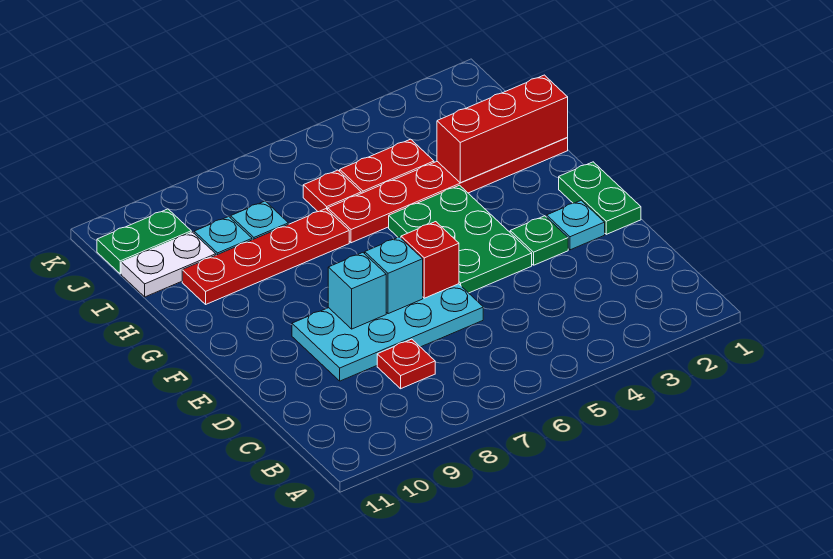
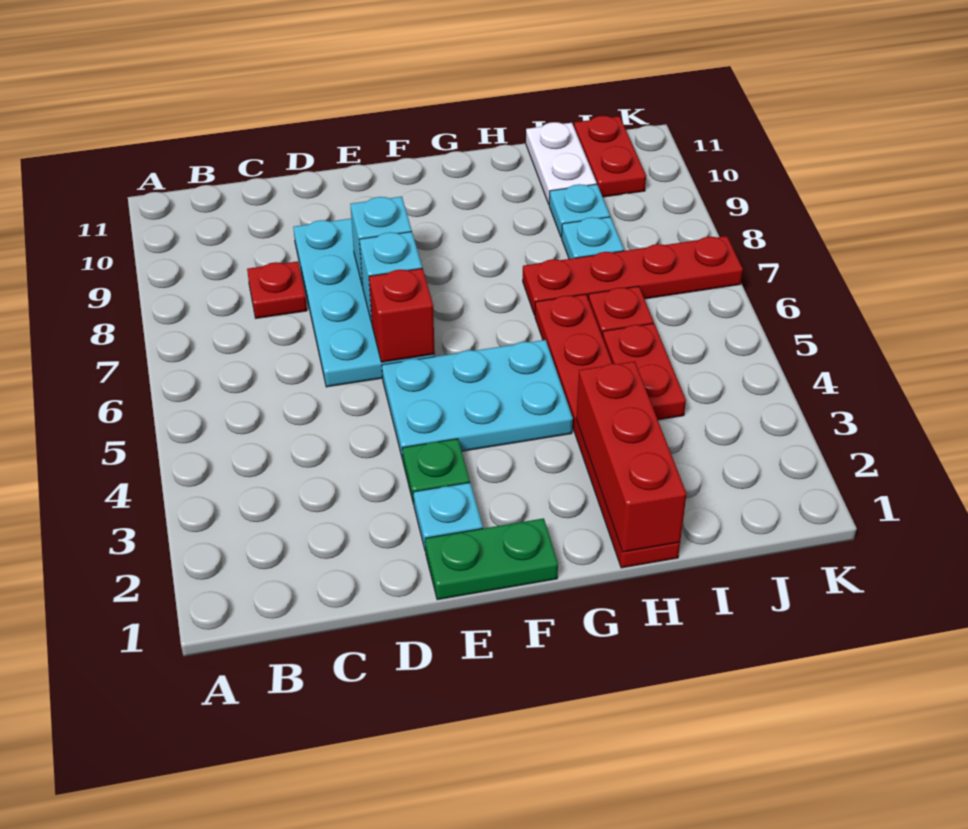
green plate E4:G5 level 1 -> cyan plate E4:G5 level 1
red plate H7:H10 level 1 -> red plate H7:K7 level 1
green plate J10:J11 level 1 -> red plate J10:J11 level 1

